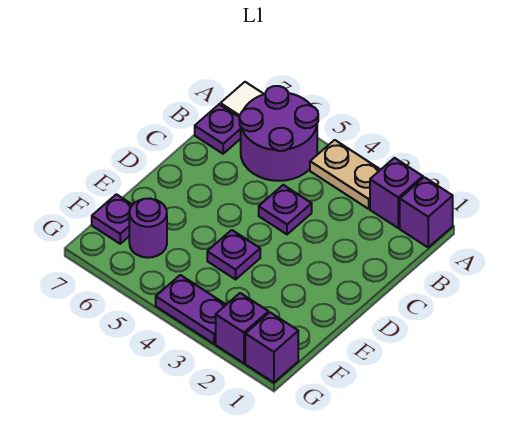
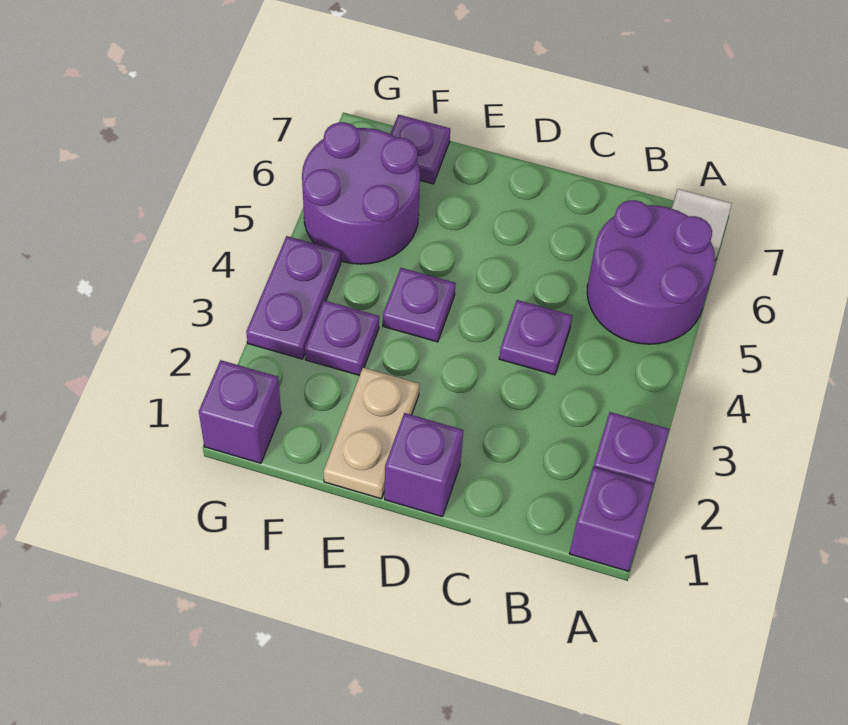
tan plate A3:A4 level 1 -> tan plate E1:E2 level 1
purple plate B7 level 1 -> purple plate F3 level 1
purple round brick F6 level 1 -> purple round brick F5:G6 level 1
purple brick G2 level 1 -> purple brick D1 level 1

